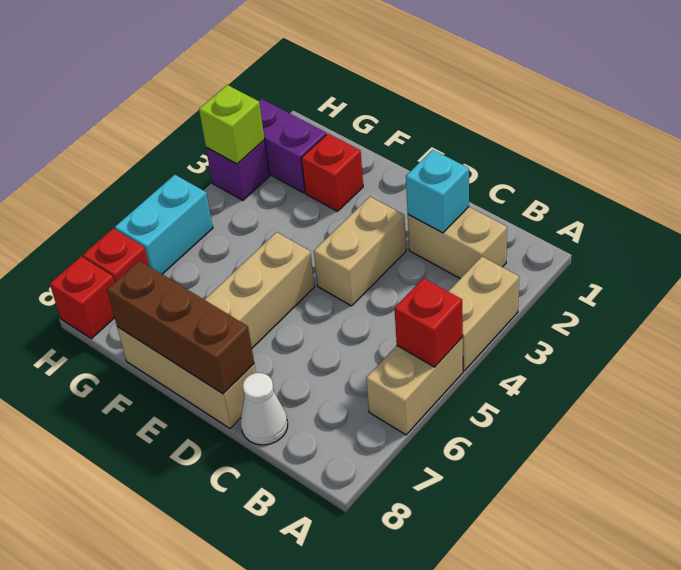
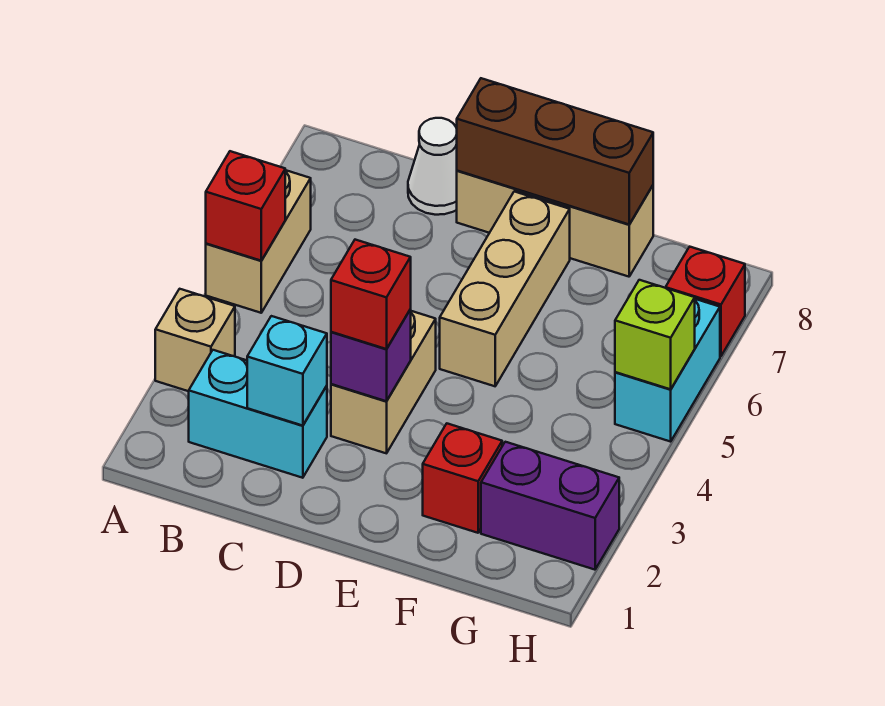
tan brick A3:A4 level 1 -> tan brick A3 level 1
tan brick B2:C2 level 1 -> cyan brick B2:C2 level 1
purple brick H3 level 1 -> purple brick D3 level 2
lime brick H3 level 2 -> lime brick H5 level 2
red brick H8 level 1 -> red brick D3 level 3

